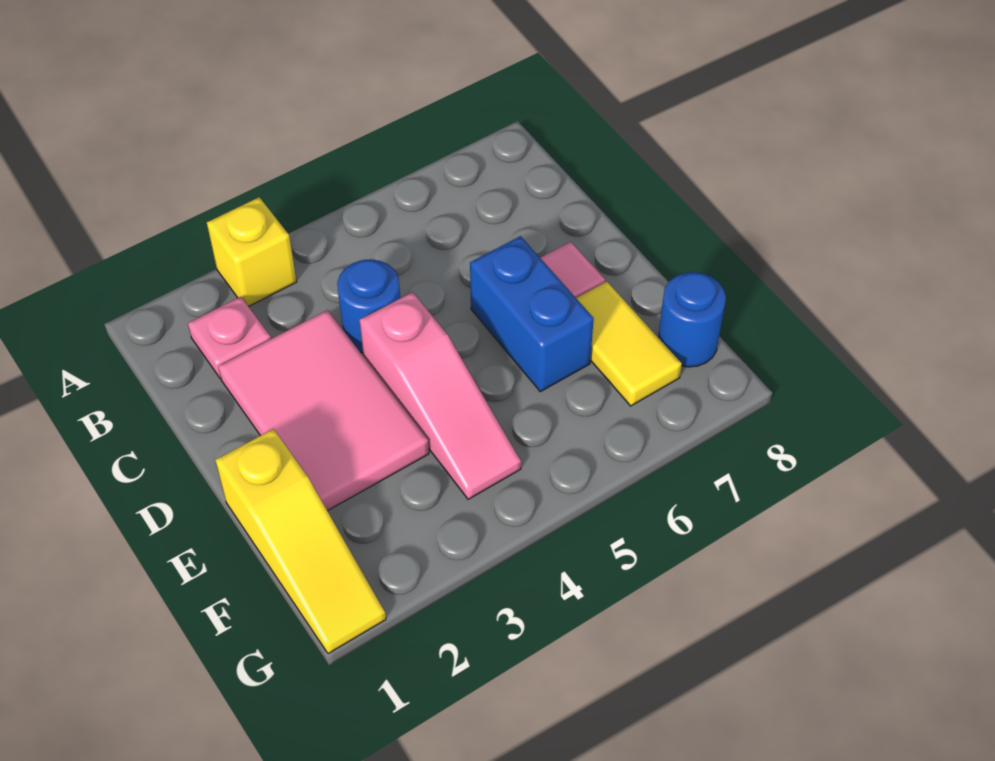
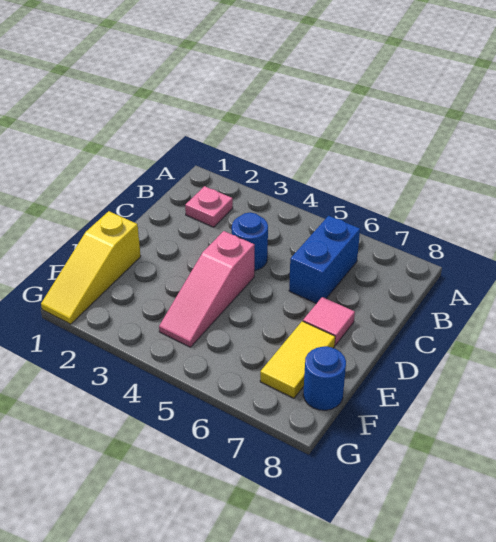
yellow brick A3 level 1 -> none
pink tile C2:E3 level 1 -> none
blue brick D6:E6 level 1 -> blue brick B6:C6 level 1

